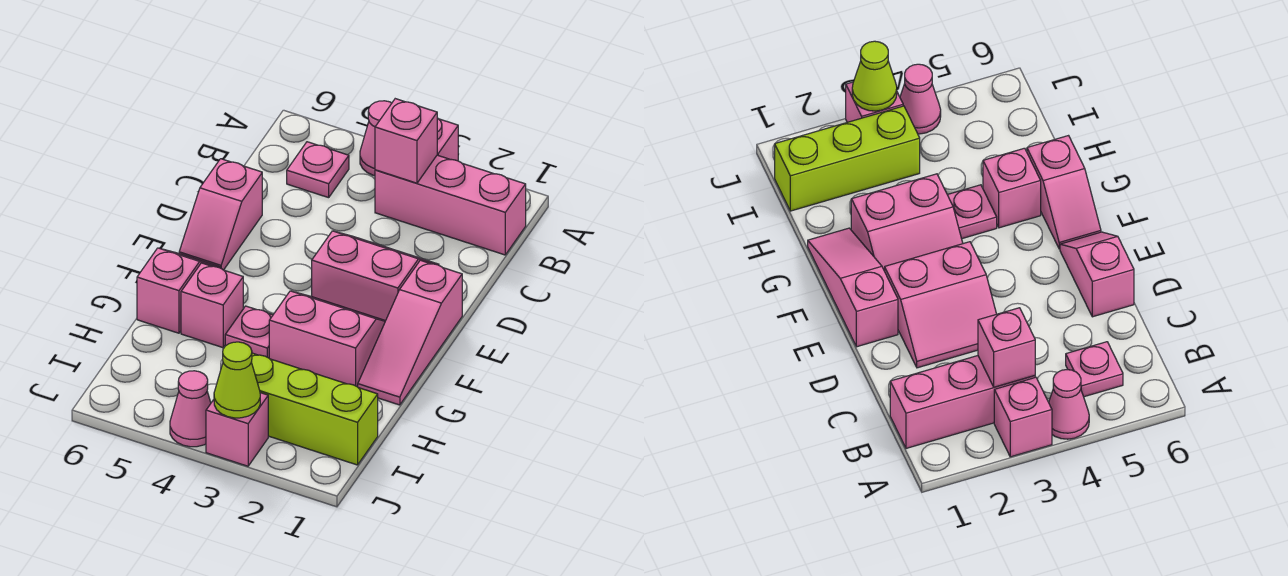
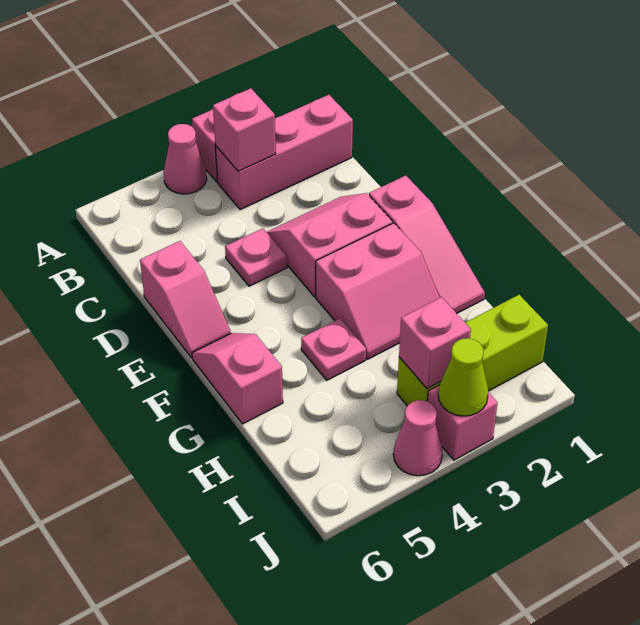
pink plate B5 level 1 -> pink plate D4 level 1
pink slope F2:G3 level 1 top G -> pink slope F2:G3 level 1 top F
pink brick G5 level 1 -> pink brick I3 level 2

